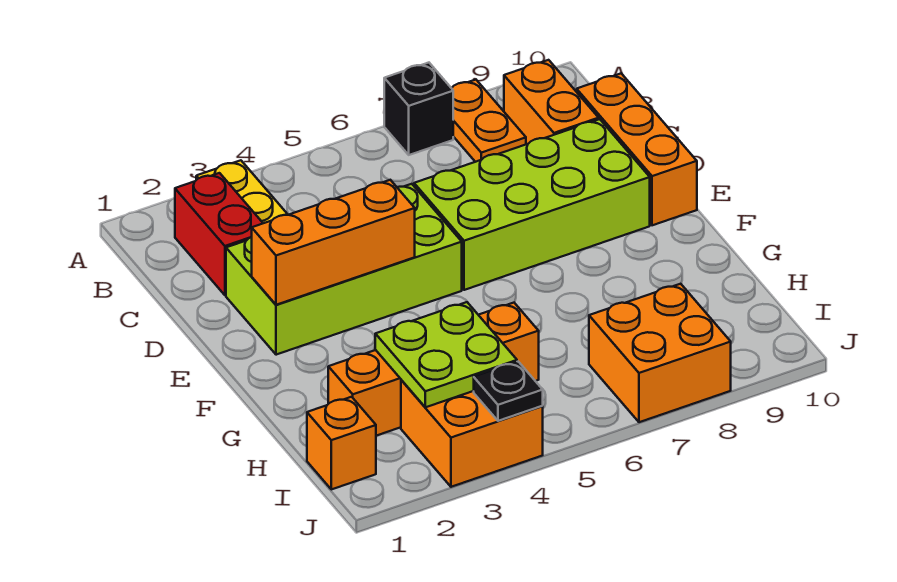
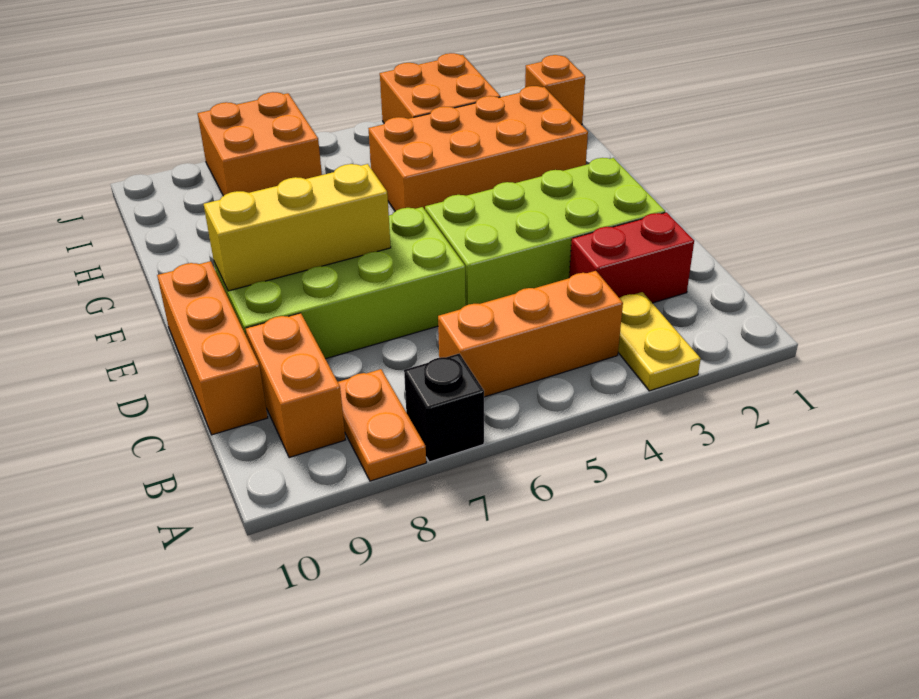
red brick B2:C2 level 1 -> red brick C2:C3 level 1
orange brick E2:E4 level 2 -> orange brick B4:B6 level 1
none -> yellow brick E7:E9 level 2
orange brick H2:H5 level 1 -> orange brick G2:H5 level 1
lime plate H3:I4 level 2 -> none
black plate J4 level 2 -> none

